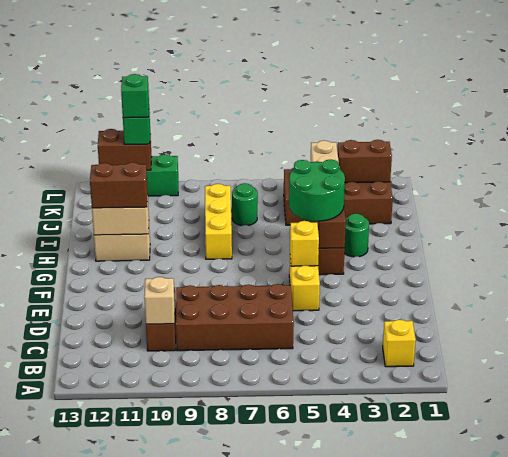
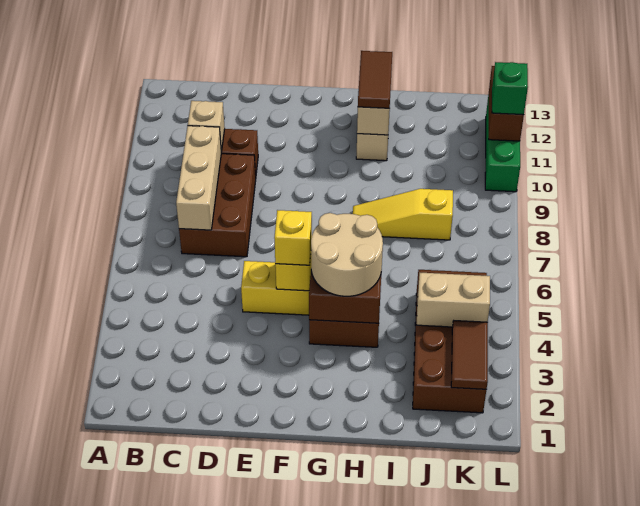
yellow brick B2 level 1 -> yellow brick F5 level 3
brown brick C6:D9 level 1 -> brown brick C7:D9 level 1
none -> tan brick C7:C9 level 2
green round brick G4:H5 level 3 -> tan round brick G4:H5 level 3
green round brick H3 level 1 -> none
yellow brick H8:J8 level 1 -> yellow slope H8:J8 level 1 top J
brown brick H11:H12 level 3 -> brown tile H11:H12 level 3
green round brick J7 level 1 -> none
brown brick K2:K3 level 2 -> brown tile K2:K3 level 2
green brick L11 level 4 -> none

